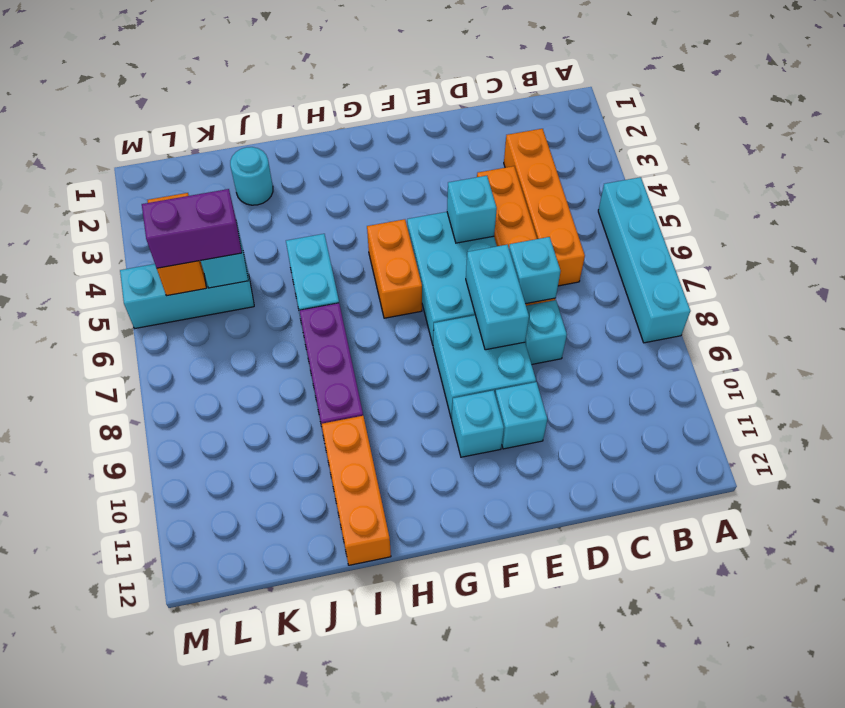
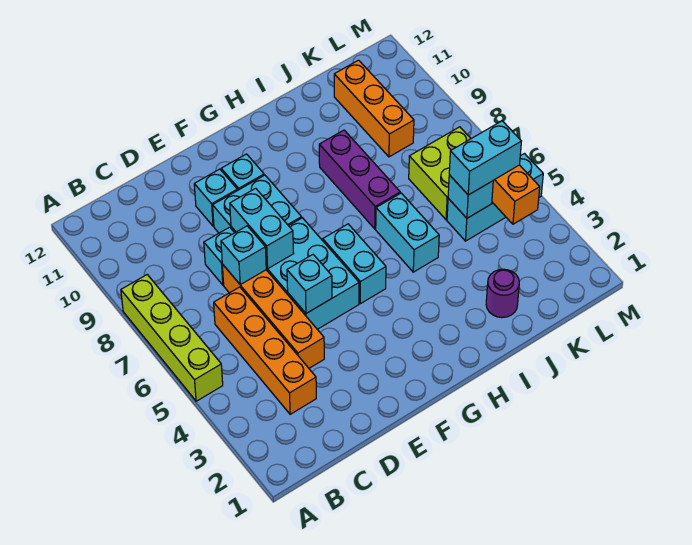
cyan brick A5:A8 level 1 -> lime brick A5:A8 level 1
orange brick G5:G6 level 1 -> cyan brick G5:G6 level 1
orange brick I10:I12 level 1 -> orange brick K9:K11 level 1
cyan round brick J2 level 1 -> purple round brick J2 level 1
purple brick K5:L5 level 3 -> cyan brick K5:L5 level 3
none -> lime brick K6:L7 level 1

